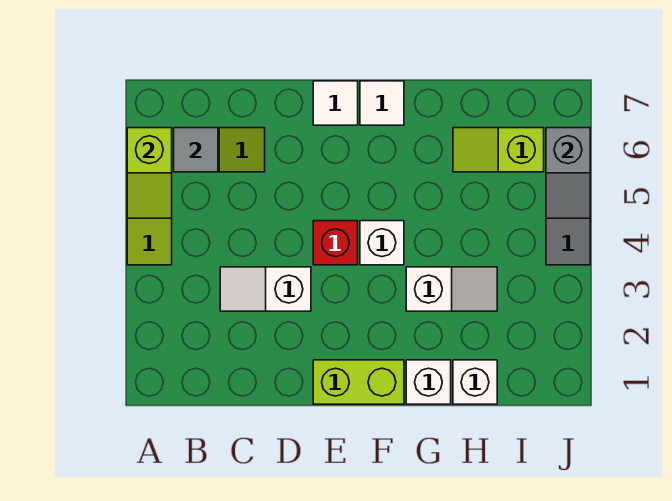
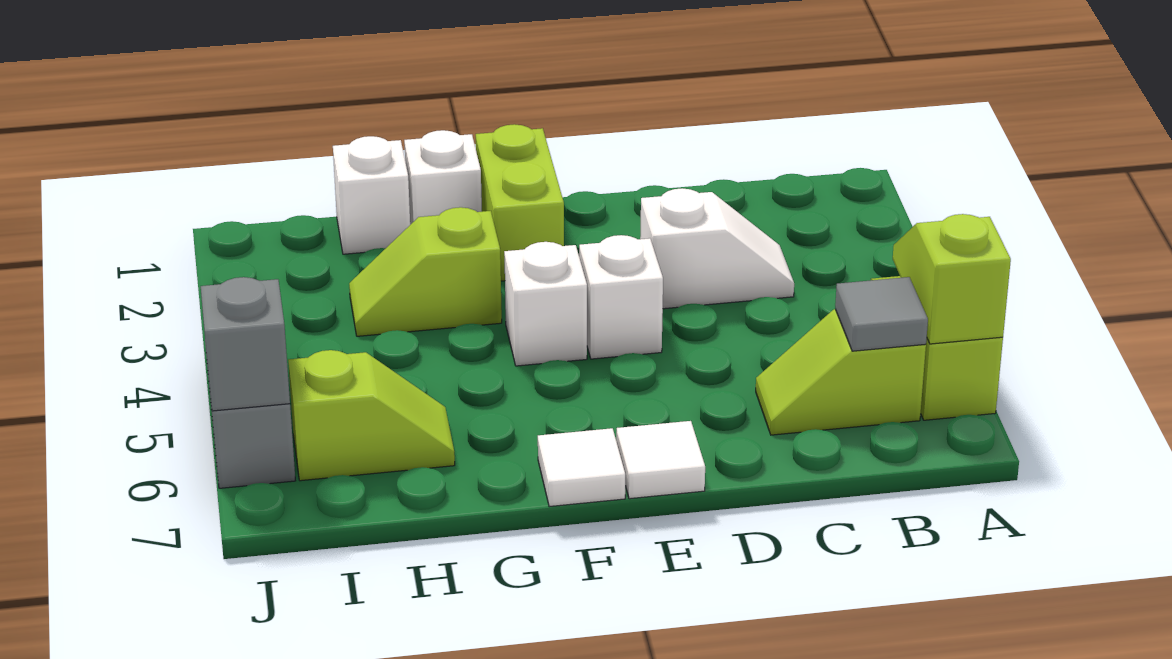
lime brick E1:F1 level 1 -> lime brick F1:F2 level 1
red brick E4 level 1 -> white brick E4 level 1
white slope G3:H3 level 1 top G -> lime slope G3:H3 level 1 top G

